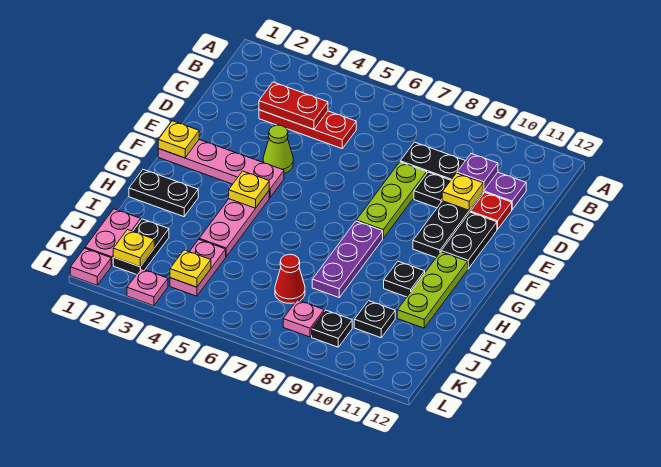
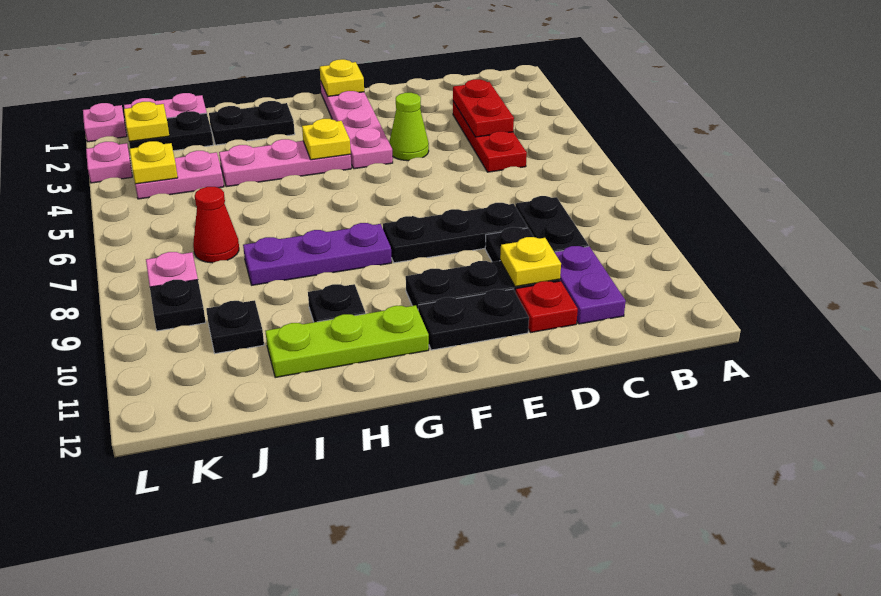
purple plate C10 level 2 -> none
lime plate D8:F8 level 1 -> black plate D8:F8 level 1
black plate H1:H2 level 1 -> black plate H2:I2 level 1

